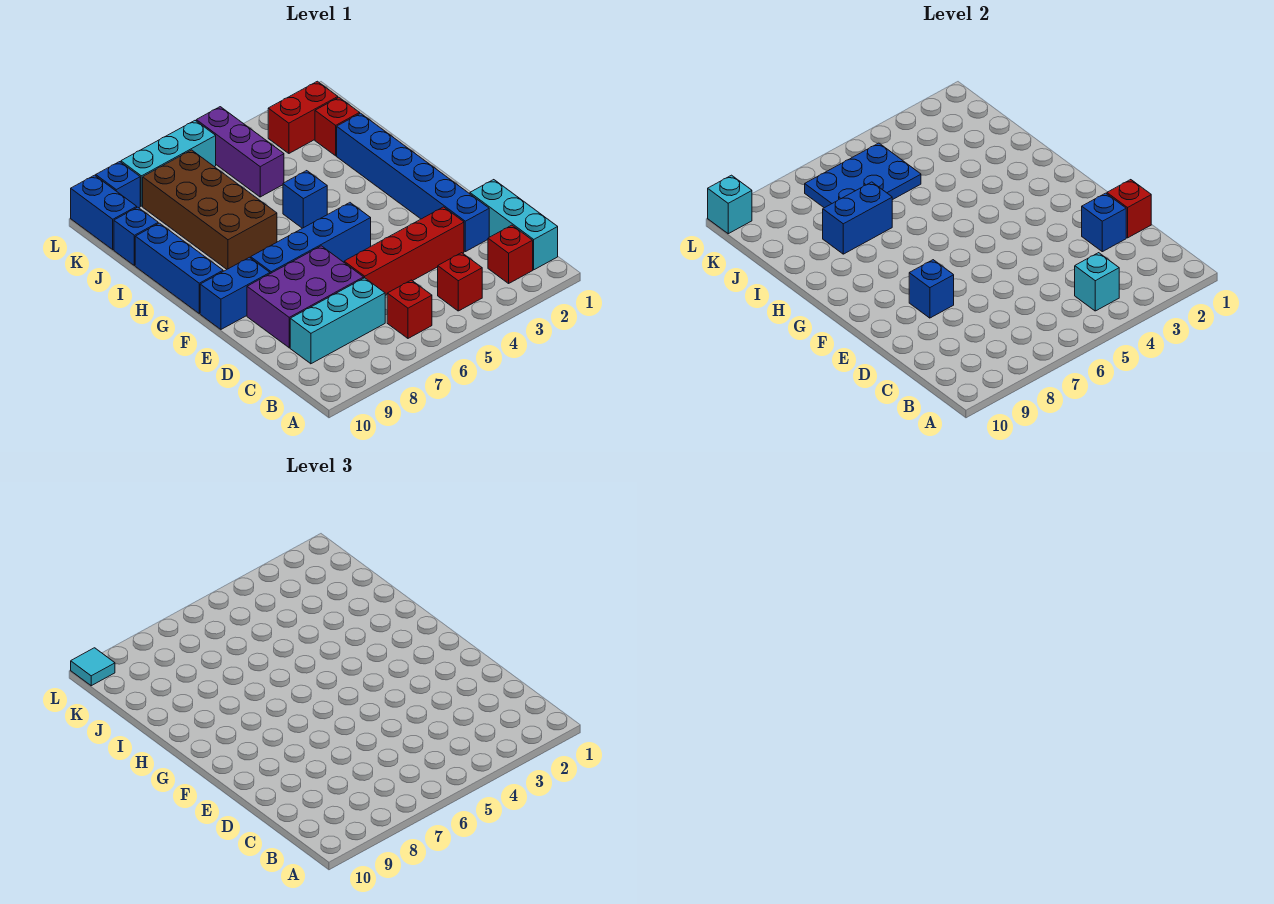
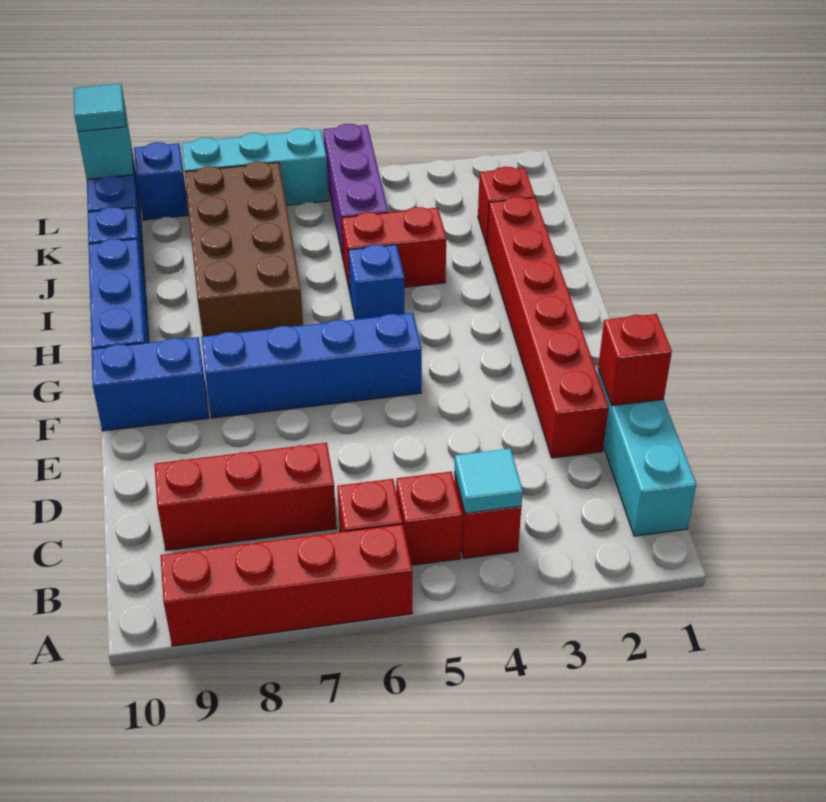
red brick B2 level 1 -> red brick B5 level 1
cyan brick B4 level 2 -> cyan tile B4 level 2
cyan brick C7:C9 level 1 -> red brick C7:C9 level 1
blue brick D2:I2 level 1 -> red brick D2:I2 level 1
blue brick D2 level 2 -> none
red brick D3:D6 level 1 -> red brick A6:A9 level 1
purple brick D7:E9 level 1 -> none
blue brick E8 level 2 -> none
blue brick I7:I8 level 2 -> none
blue plate J5:K7 level 2 -> none
red brick K2:K3 level 1 -> red brick I4:I5 level 1

